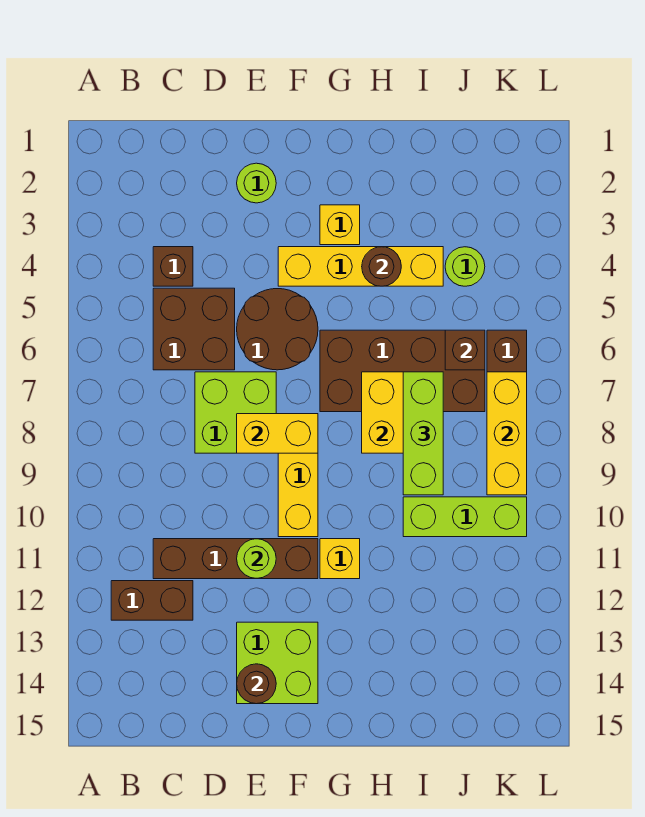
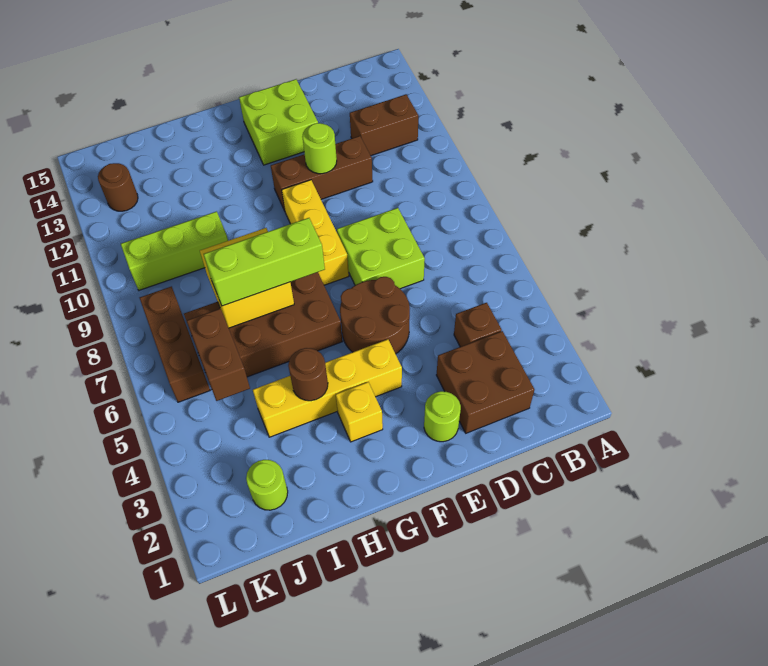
brown brick C5:D6 level 1 -> brown brick C2:D3 level 1
brown brick C11:F11 level 1 -> brown brick D11:F11 level 1
yellow brick E8:F8 level 2 -> none
brown round brick E14 level 2 -> brown round brick K13 level 1
yellow brick G11 level 1 -> none
lime brick I7:I9 level 3 -> lime brick G7:I7 level 3
lime round brick J4 level 1 -> lime round brick J2 level 1
brown brick J6 level 2 -> brown brick J5:J6 level 2
yellow brick K7:K9 level 2 -> none

